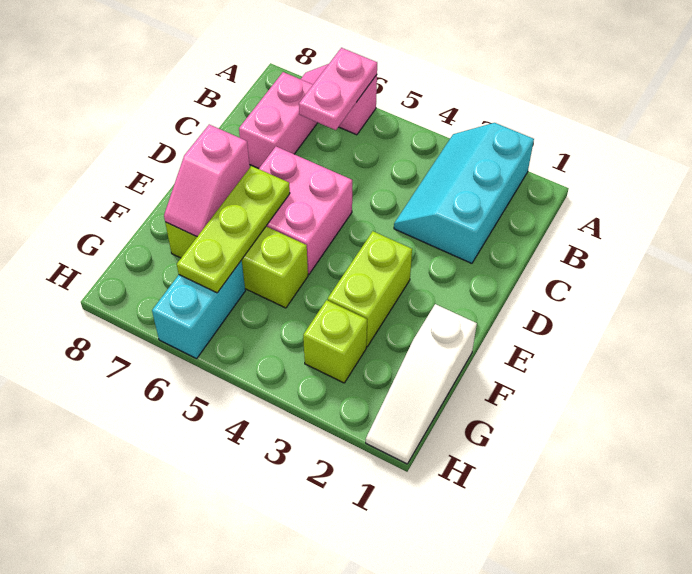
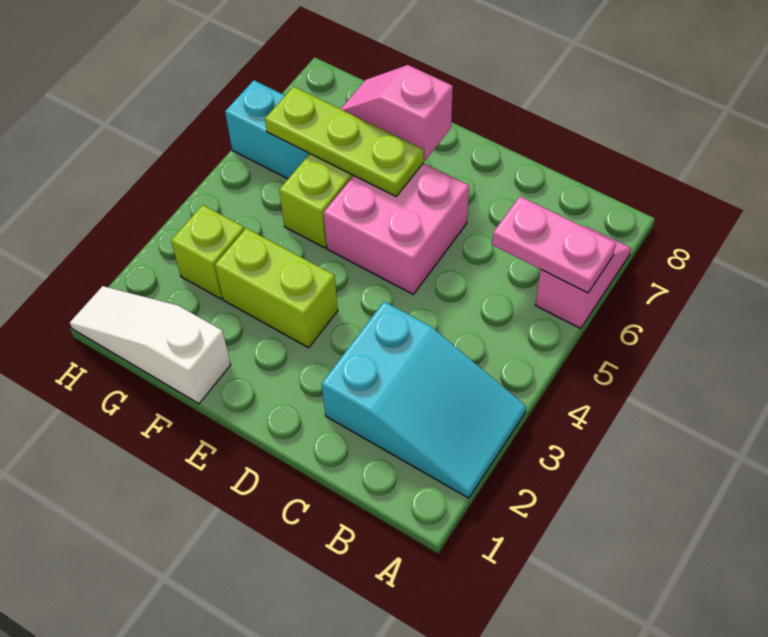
cyan slope A2:C3 level 1 top 2 -> cyan slope A2:C3 level 1 top C
pink brick B7:C7 level 1 -> none

